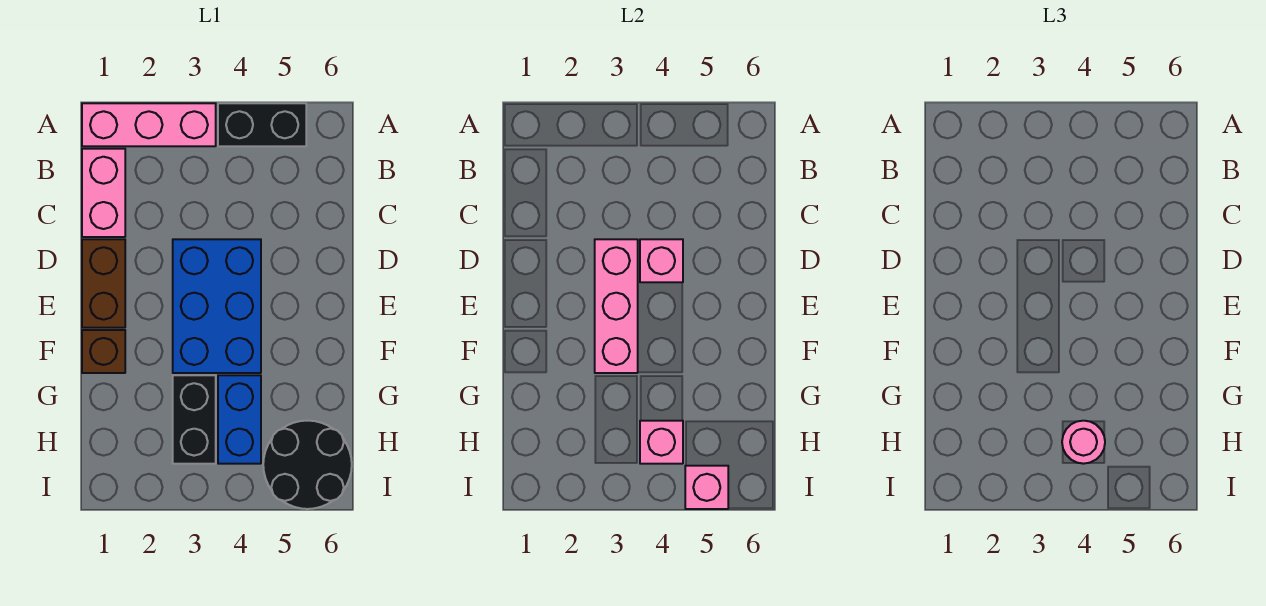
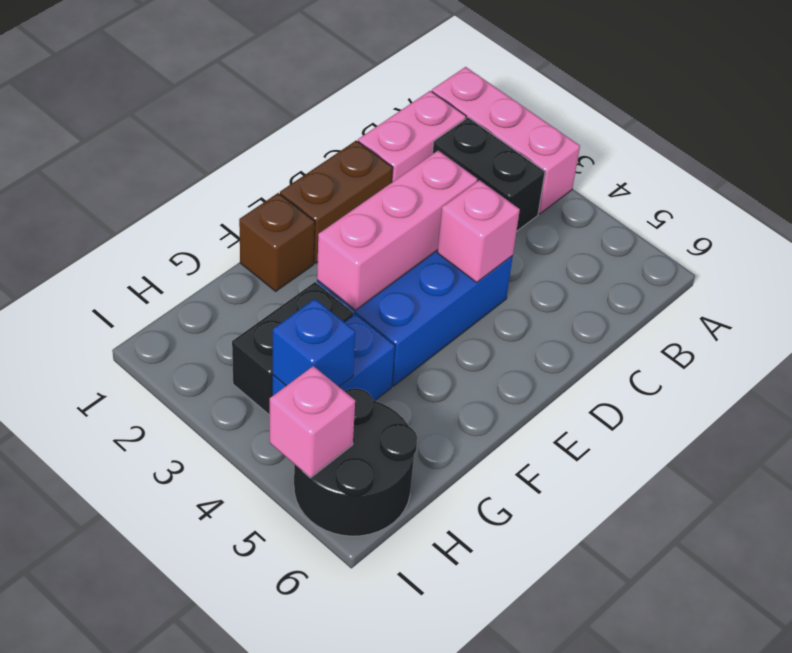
black brick A4:A5 level 1 -> black brick B2:B3 level 1
pink brick H4 level 2 -> blue brick H4 level 2
pink round brick H4 level 3 -> none

